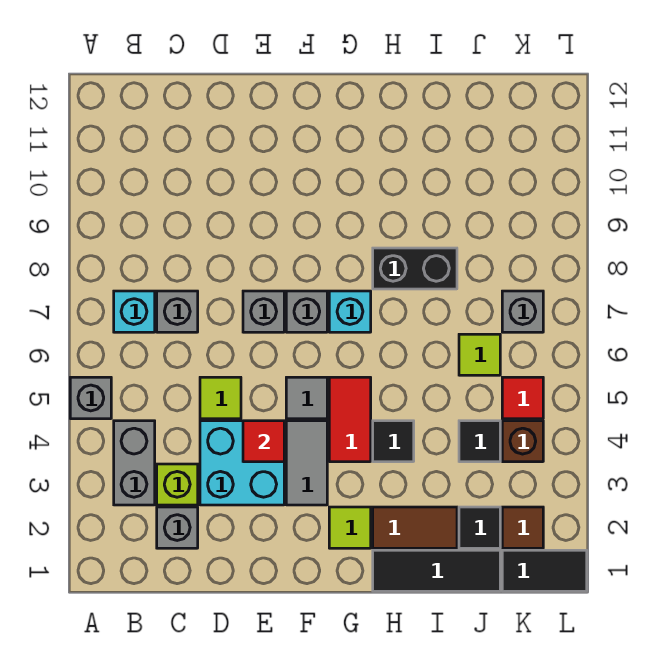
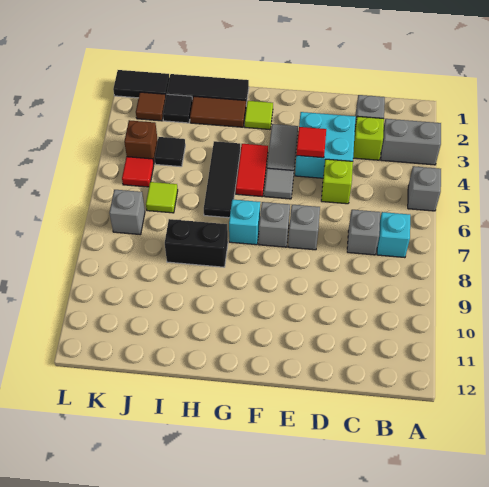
grey brick B3:B4 level 1 -> grey brick A3:B3 level 1
lime tile D5 level 1 -> lime brick D5 level 1
black tile H4 level 1 -> black tile H4:H6 level 1

